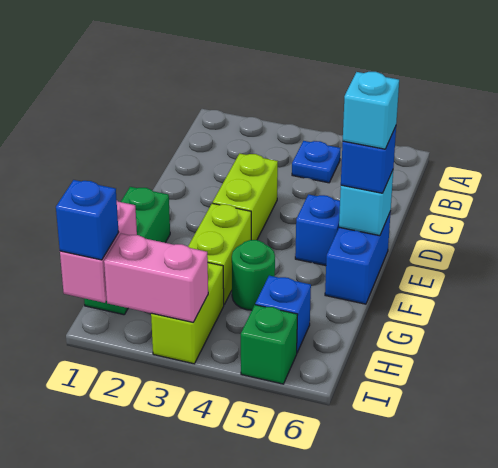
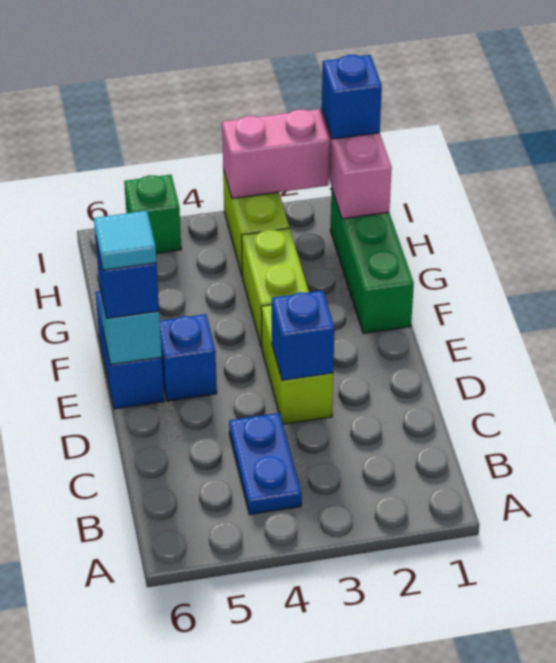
blue plate B4 level 1 -> blue plate B4:C4 level 1
cyan brick E6 level 4 -> cyan tile E6 level 4
green round brick G4 level 1 -> none
blue brick H5 level 1 -> blue brick D3 level 2

